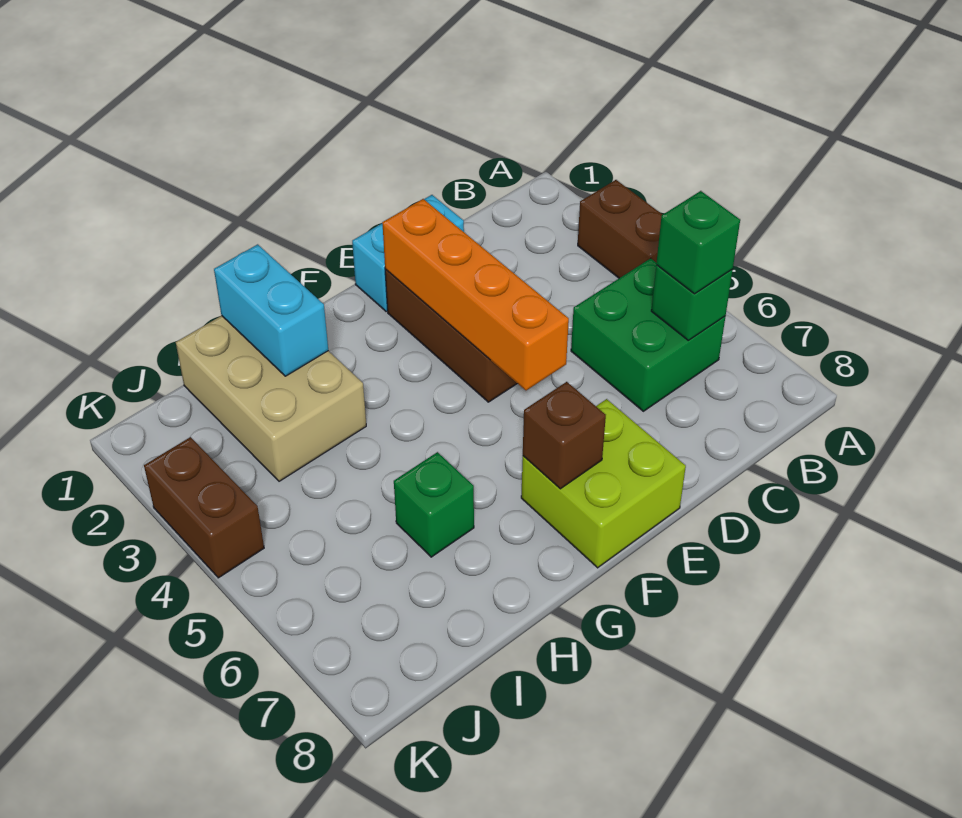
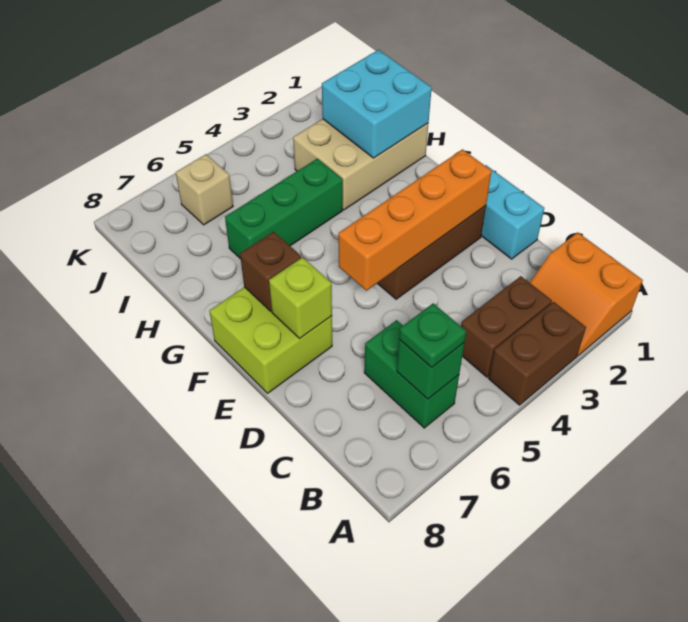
none -> orange slope A1:B2 level 1 top 1
green brick B5:C6 level 1 -> green brick B6:C6 level 1
green brick B6 level 3 -> green plate B6 level 3
none -> lime brick E7 level 2
cyan brick H1:H2 level 2 -> cyan brick H1:I2 level 2
green brick H6 level 1 -> green brick H4:H6 level 1
none -> tan brick J6 level 1
brown brick K3:K4 level 1 -> brown brick B3:B4 level 1

